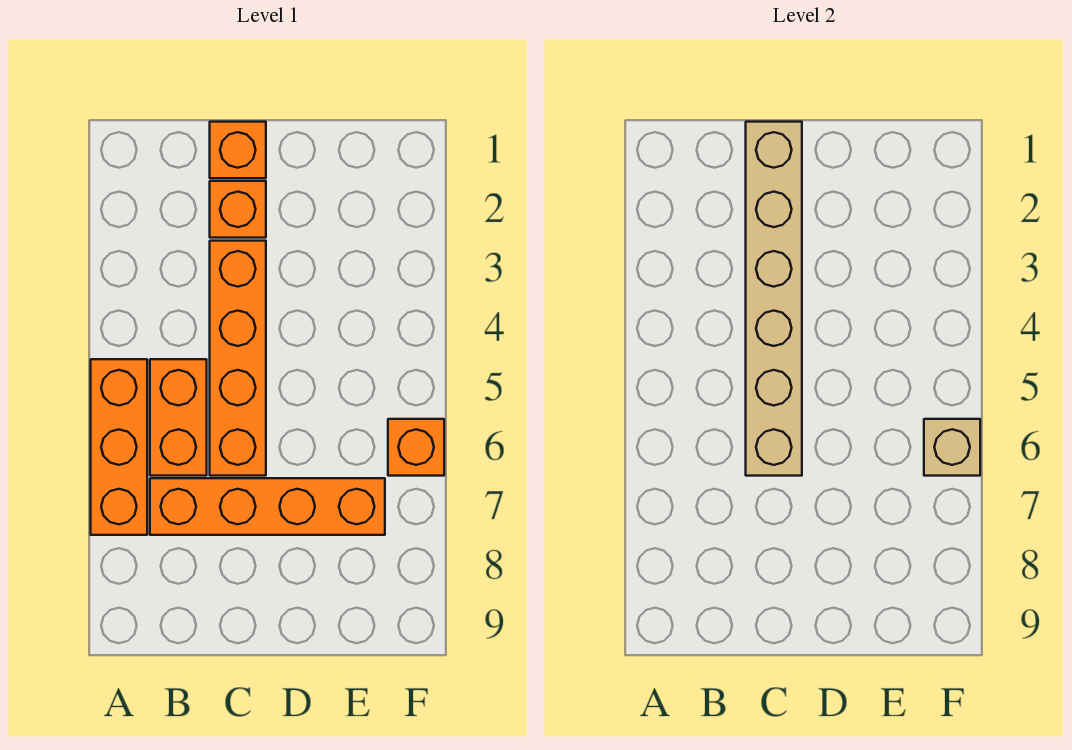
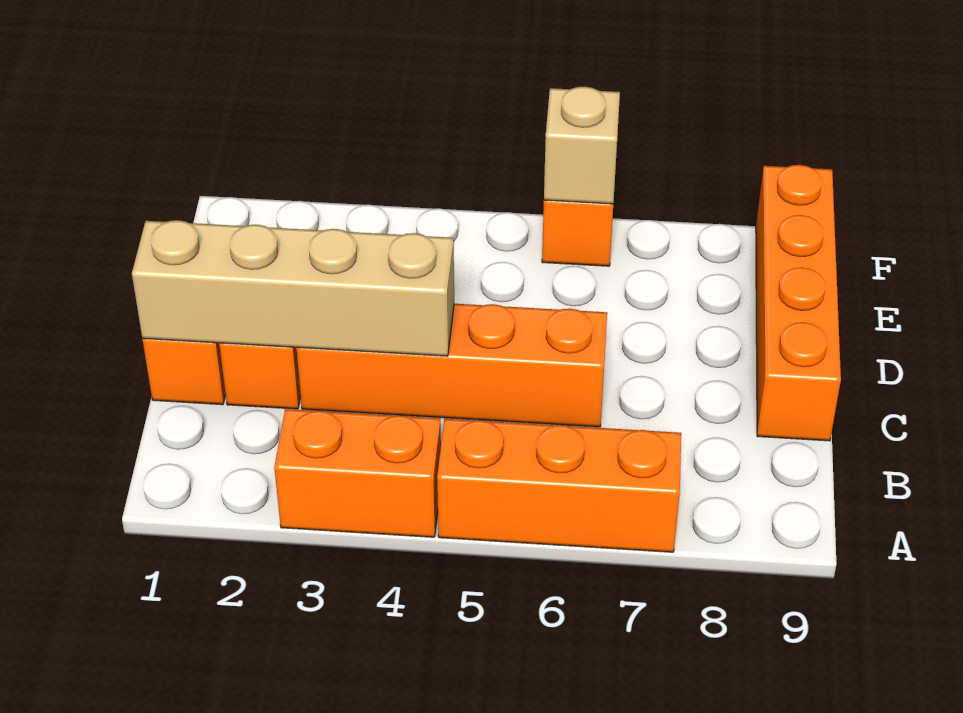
orange brick B5:B6 level 1 -> orange brick A3:A4 level 1
orange brick B7:E7 level 1 -> orange brick C9:F9 level 1
tan brick C1:C6 level 2 -> tan brick C1:C4 level 2

